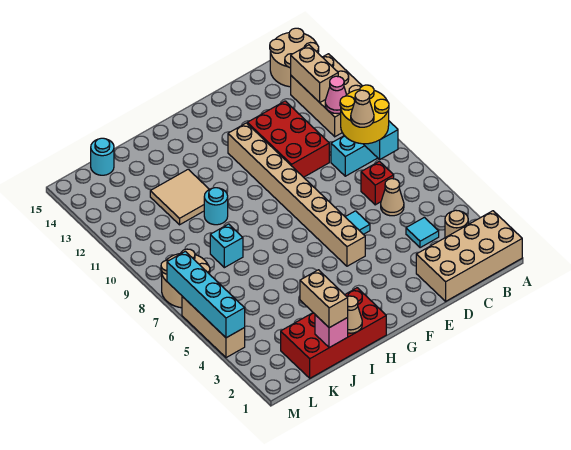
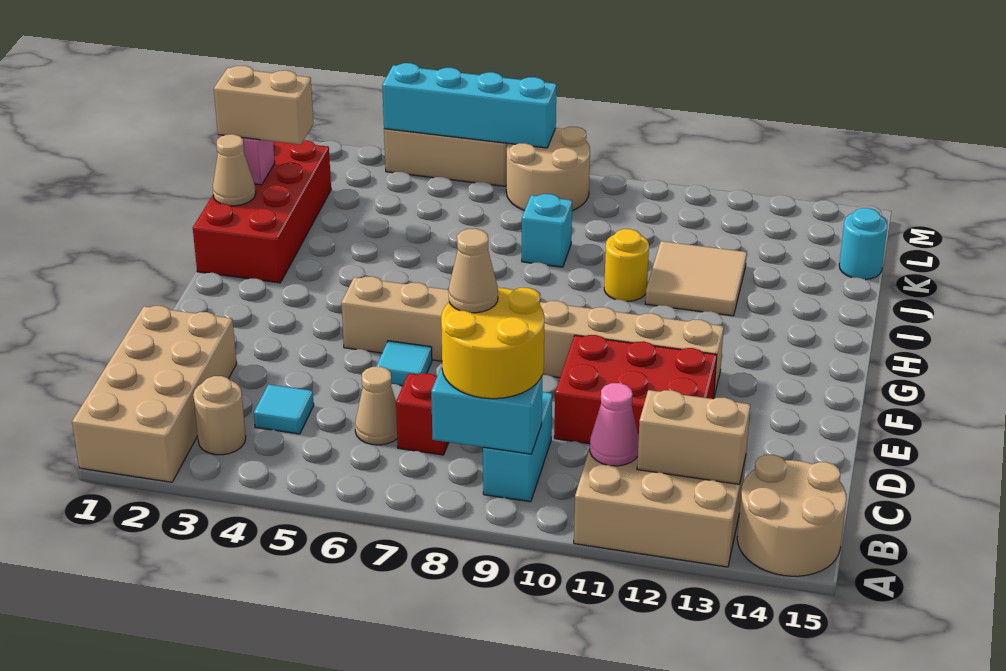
cyan round brick I10 level 1 -> yellow round brick I10 level 1

